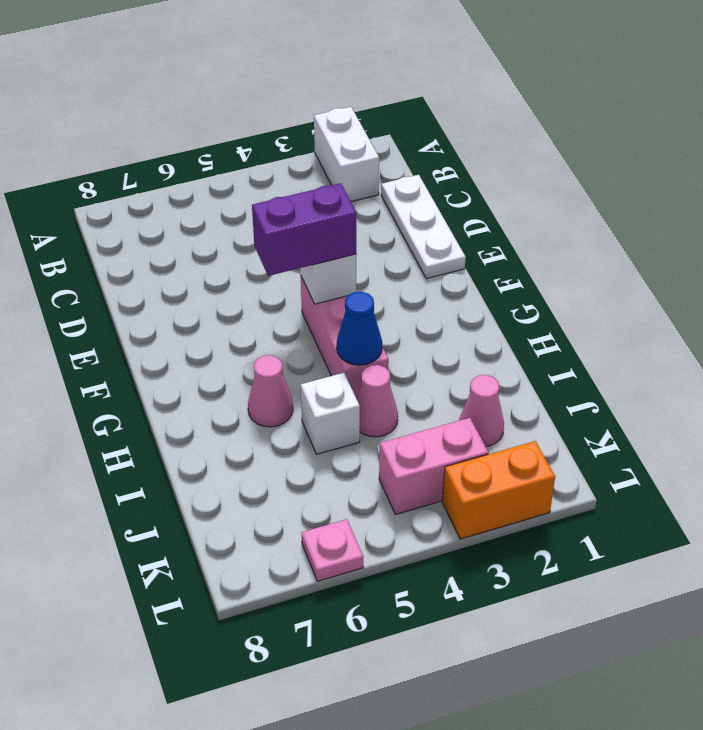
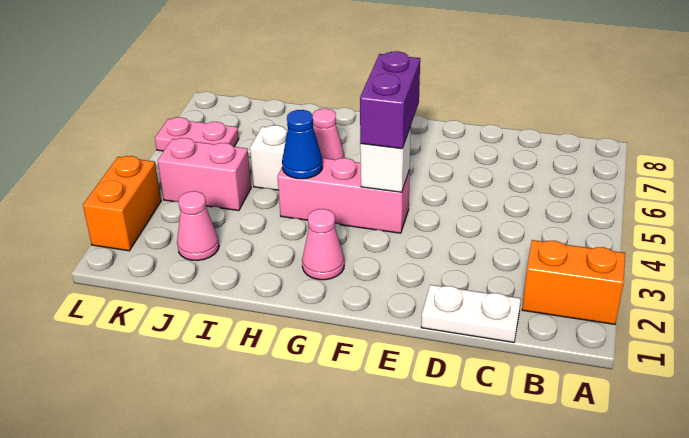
white brick A2:B2 level 1 -> orange brick A2:B2 level 1
white plate C1:E1 level 1 -> white plate C1:D1 level 1
pink cone I4 level 1 -> pink cone G2 level 1
pink brick K3:K4 level 1 -> pink brick J4:K4 level 1
pink plate L6 level 1 -> pink plate K6:L6 level 1

